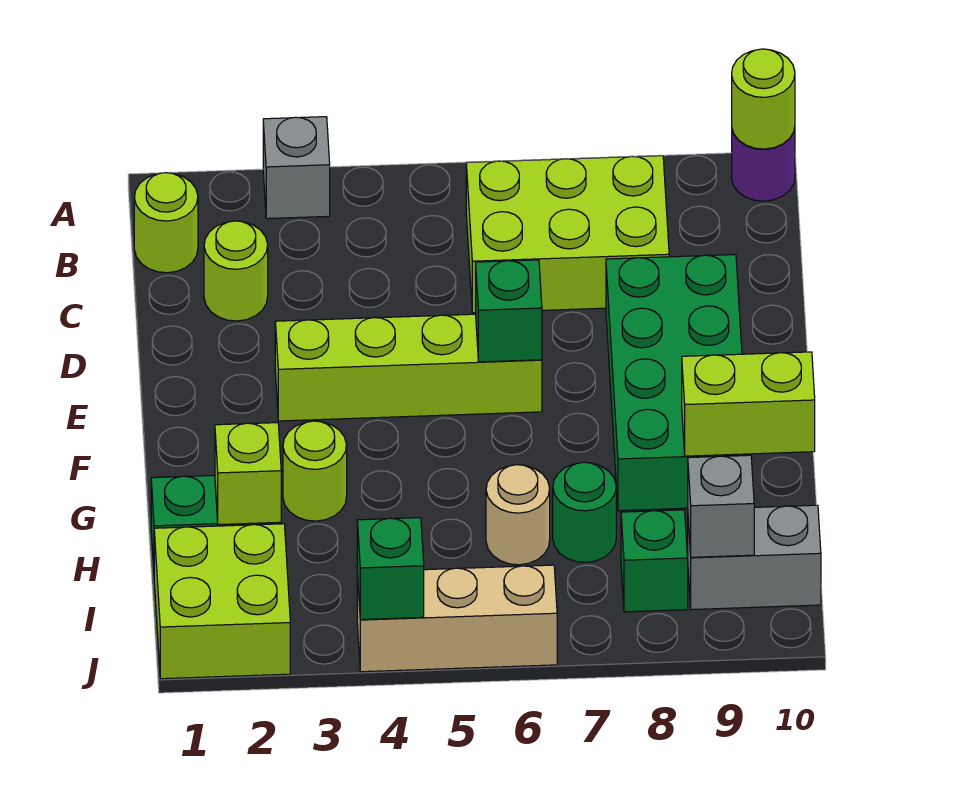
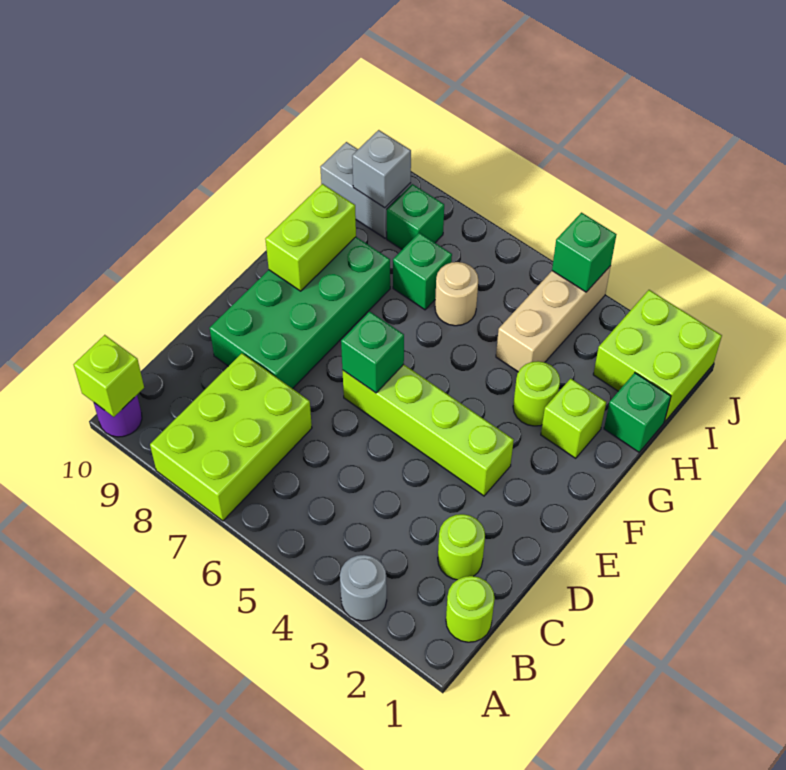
grey brick A3 level 1 -> grey round brick A3 level 1
lime round brick A10 level 2 -> lime brick A10 level 2
lime brick B6:C8 level 1 -> lime brick A7:C8 level 1
lime brick G9:G10 level 2 -> lime brick F9:G9 level 2
green round brick H7 level 1 -> green brick H7 level 1
tan brick J4:J6 level 1 -> tan brick H4:J4 level 1

